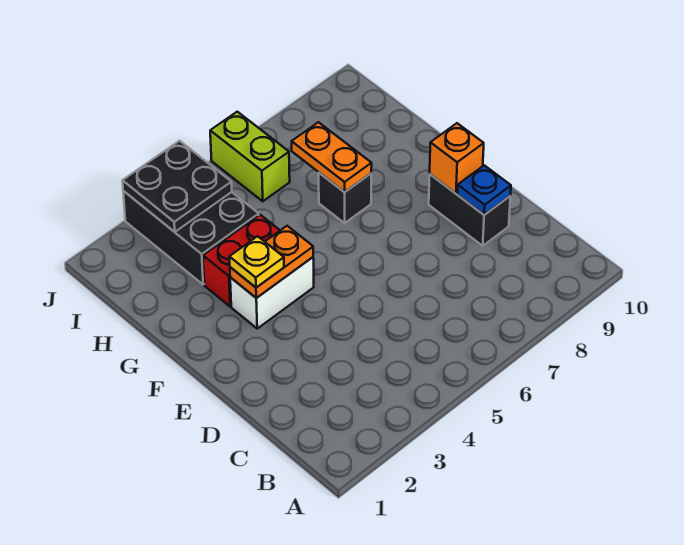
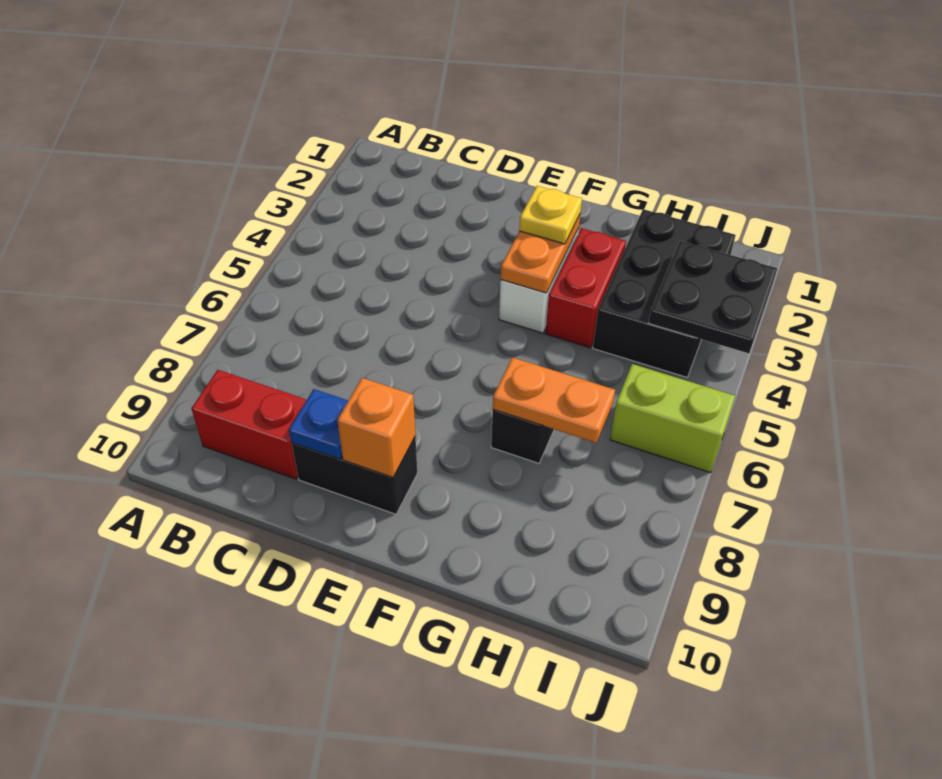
none -> red brick B9:C9 level 1
black brick H3:J4 level 1 -> black brick H2:I4 level 1

